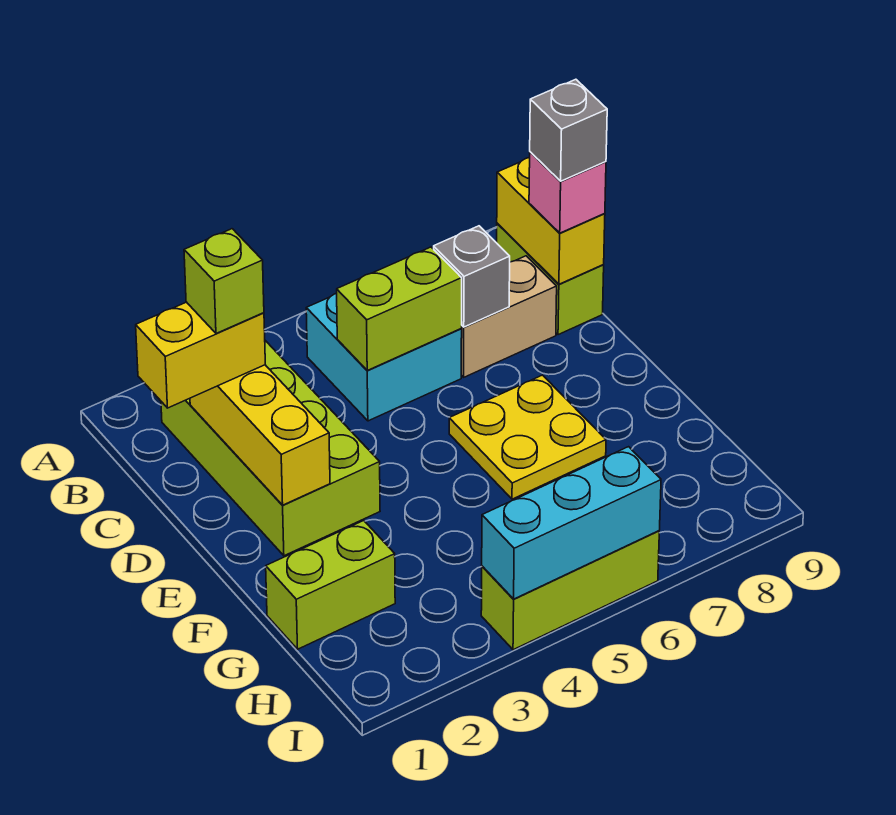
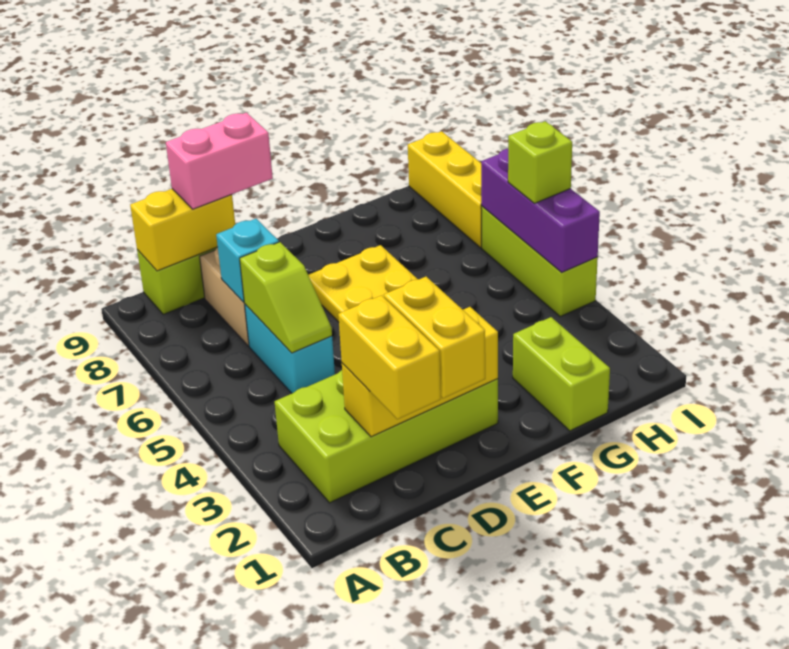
cyan brick B5:C6 level 1 -> cyan brick C5:C6 level 1
lime brick C2 level 4 -> lime brick I5 level 3
lime brick C5:C6 level 2 -> lime slope C5:C6 level 2 top 6
grey brick C7 level 2 -> cyan brick C7 level 2
pink brick C9 level 3 -> pink brick C9:D9 level 3
grey brick C9 level 4 -> none
none -> yellow brick D1:D2 level 3
cyan brick I4:I6 level 2 -> purple brick I4:I6 level 2
none -> yellow brick I7:I9 level 1

